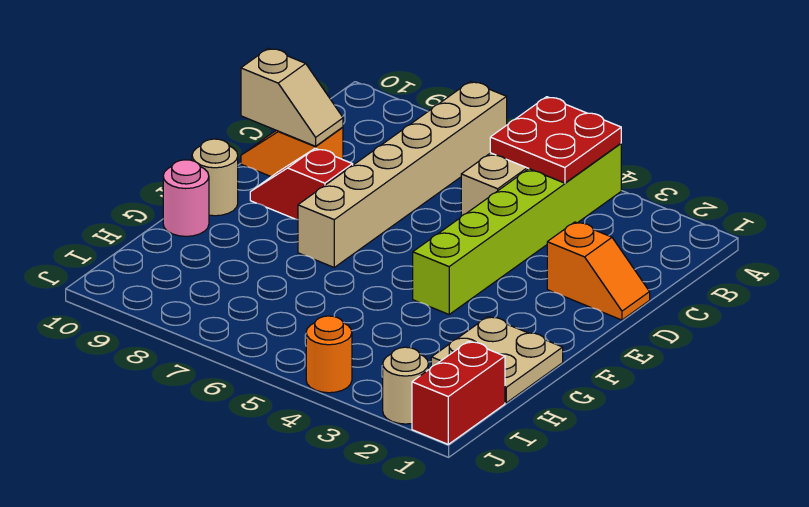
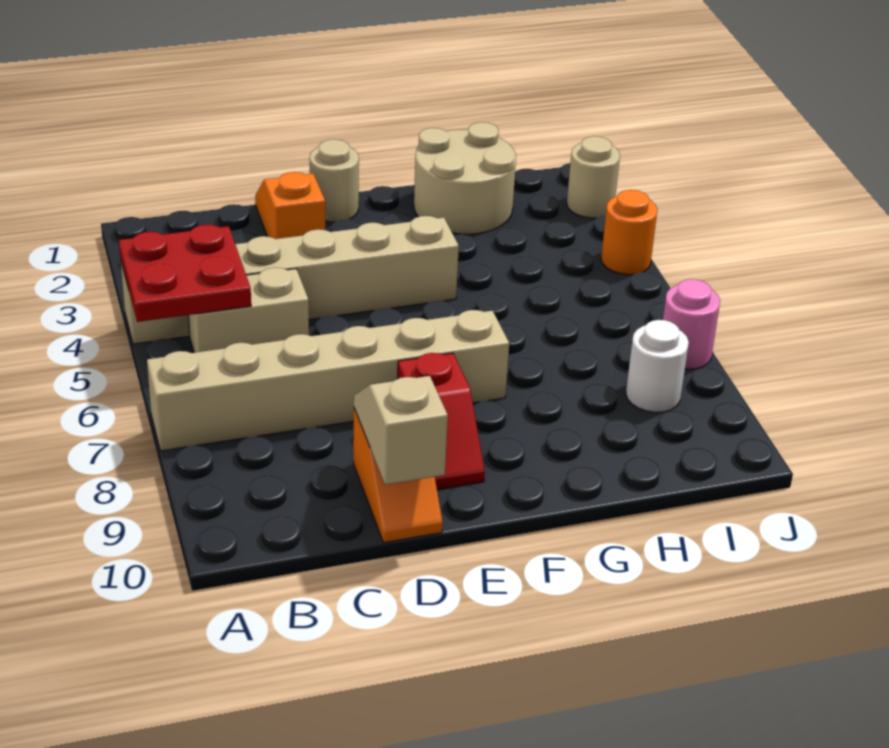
lime brick A4:F4 level 1 -> tan brick A4:F4 level 1
tan round brick F10 level 1 -> tan round brick E1 level 1
tan plate G1:H2 level 1 -> tan round brick G1:H2 level 1
pink round brick G10 level 1 -> pink round brick J7 level 1
red brick I1:J1 level 1 -> none
none -> white round brick I8 level 1

